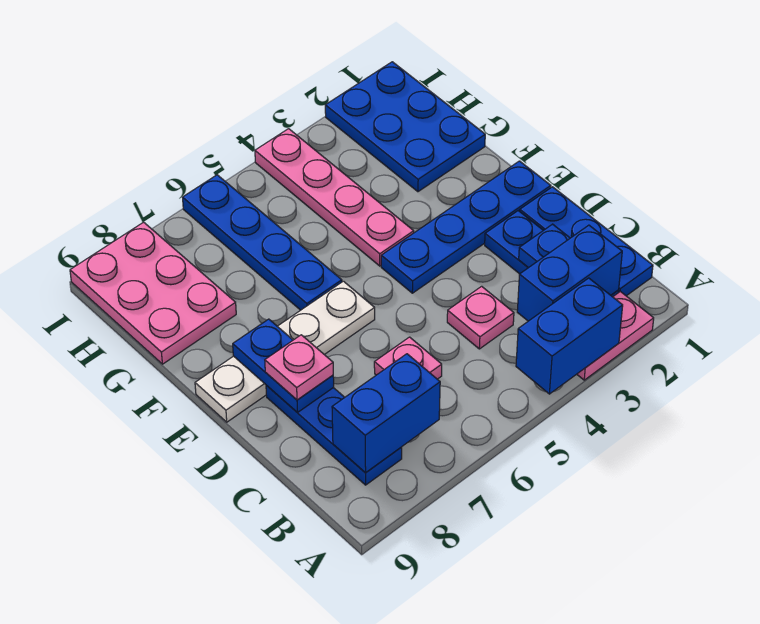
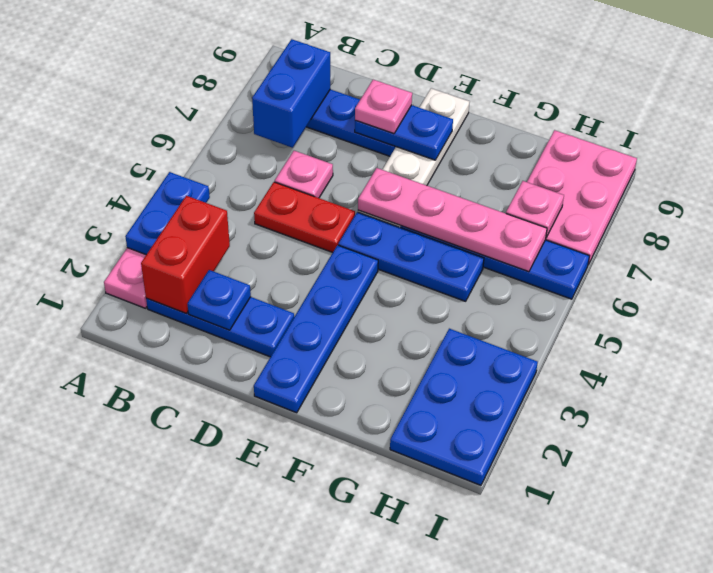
blue brick A3:A4 level 2 -> blue plate A3:A4 level 2
blue plate B1:D1 level 1 -> blue plate E5:G5 level 1
blue brick B2:B3 level 2 -> red brick B2:B3 level 2
pink plate C4 level 1 -> pink plate H7 level 2
none -> red plate C5:D5 level 1
pink plate F4:I4 level 1 -> pink plate E6:H6 level 2
blue plate G1:I2 level 1 -> blue plate H1:I3 level 1
pink plate G8:I9 level 1 -> pink plate H7:I9 level 1

